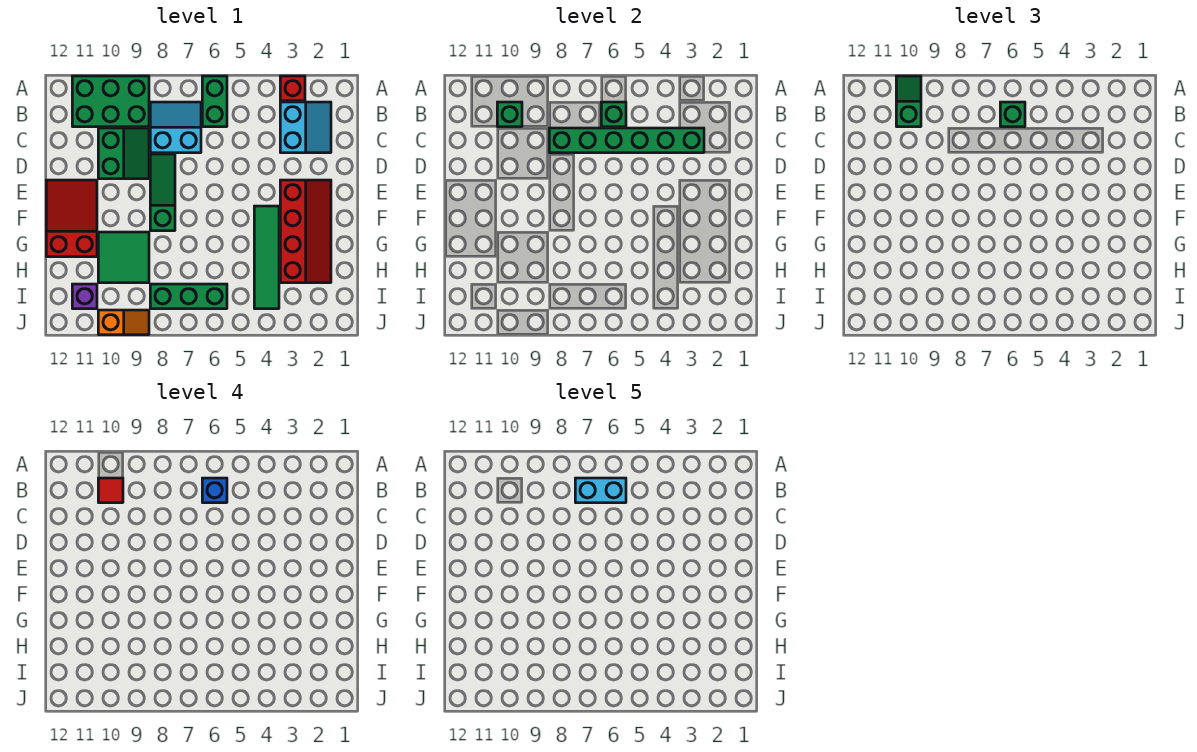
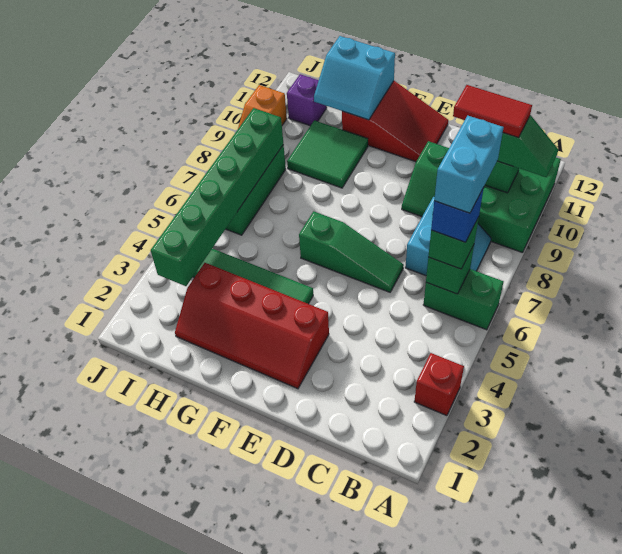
cyan slope B2:C3 level 1 top 3 -> cyan slope G11:H12 level 2 top 12
red tile B10 level 4 -> red tile B10:C10 level 4
green brick C3:C8 level 2 -> green brick I3:I8 level 2
green slope D8:F8 level 1 top F -> green slope D6:F6 level 1 top F

